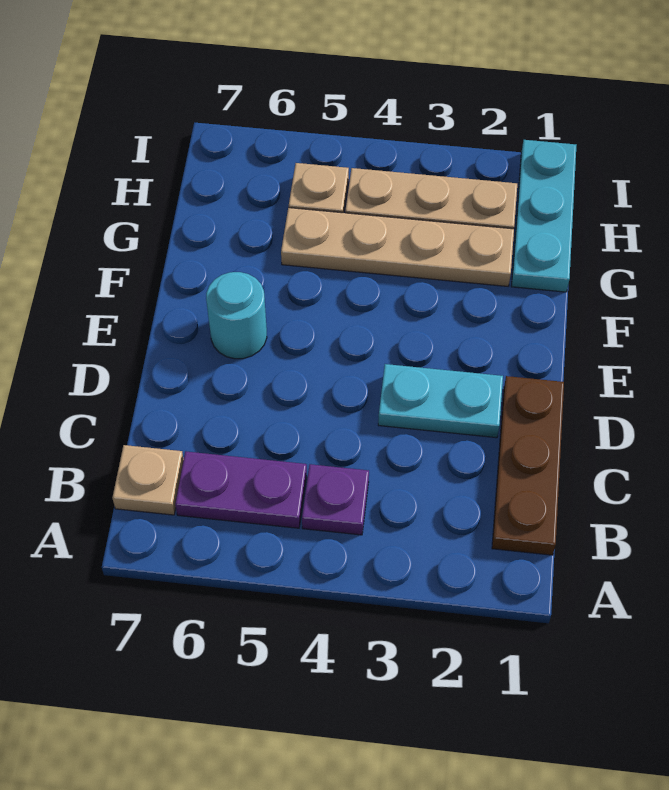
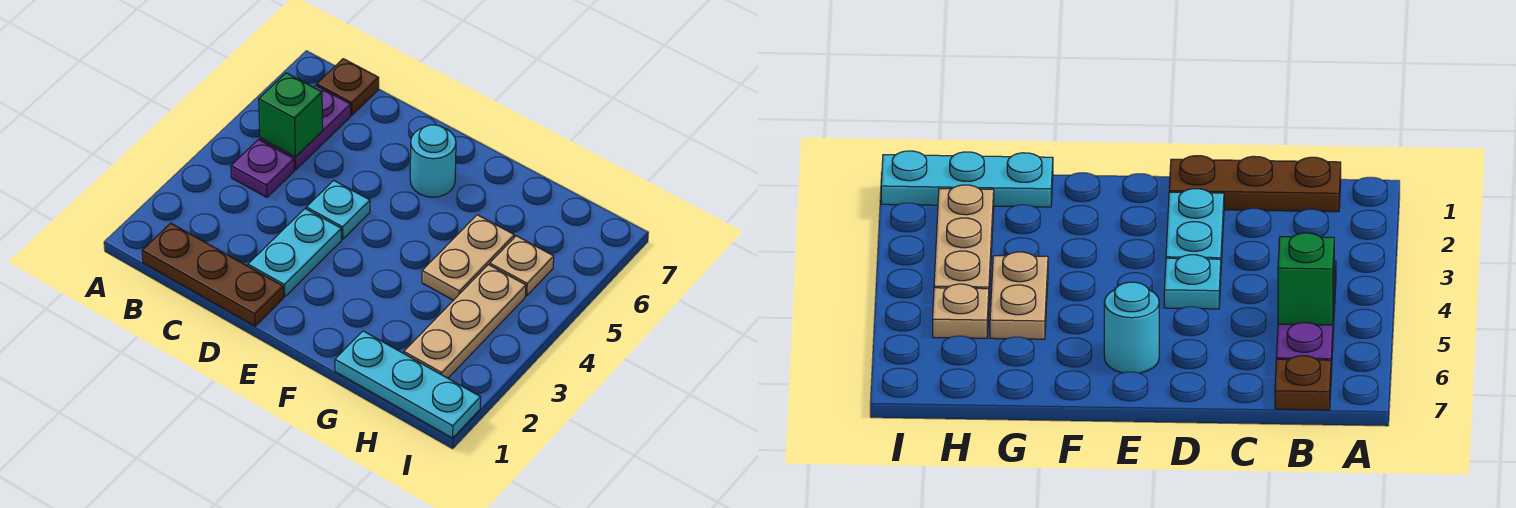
none -> green brick B5 level 2
tan plate B7 level 1 -> brown plate B7 level 1
none -> cyan plate D4 level 1
tan plate G2:G5 level 1 -> tan plate G4:G5 level 1

